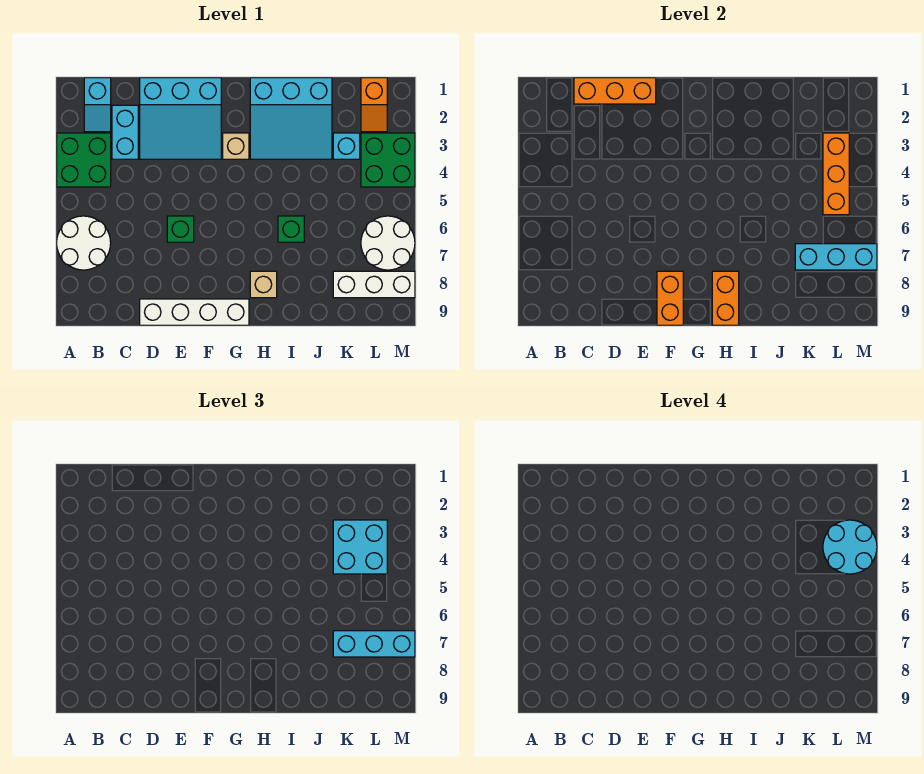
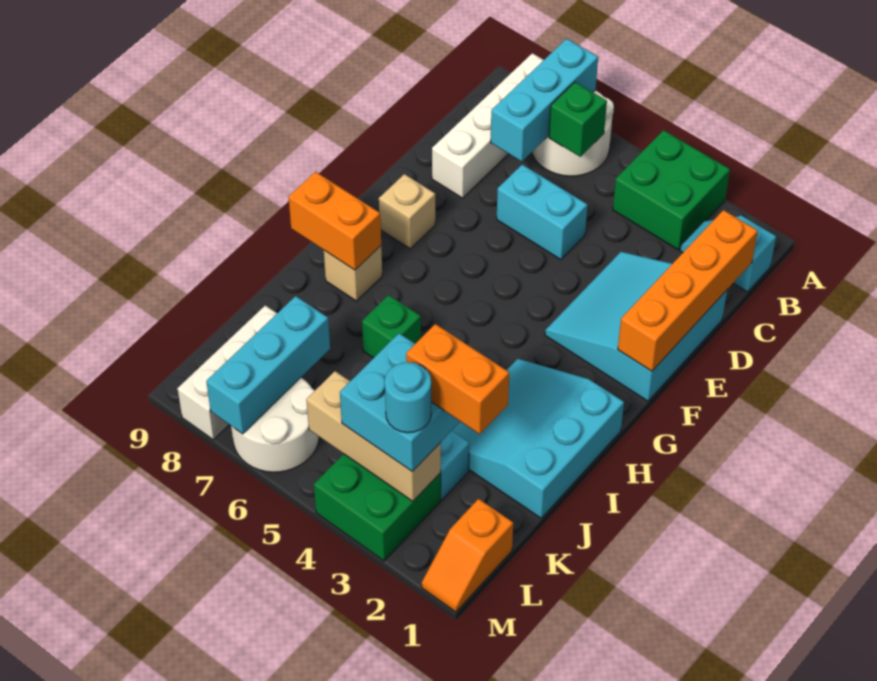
orange brick C1:E1 level 2 -> orange brick C1:F1 level 2
cyan brick C2:C3 level 1 -> cyan brick D5:D6 level 1
white brick D9:G9 level 1 -> white brick A8:D8 level 1
green brick E6 level 1 -> green brick B6 level 2
orange brick F8:F9 level 2 -> orange brick K2:K3 level 4
tan brick G3 level 1 -> tan brick F8 level 1
cyan brick K7:M7 level 3 -> cyan brick A7:C7 level 2
orange slope L1:L2 level 1 top 1 -> orange slope L1:M1 level 1 top L
orange brick L3:L5 level 2 -> tan brick L3:L5 level 2
cyan round brick L3:M4 level 4 -> cyan round brick L3 level 4

